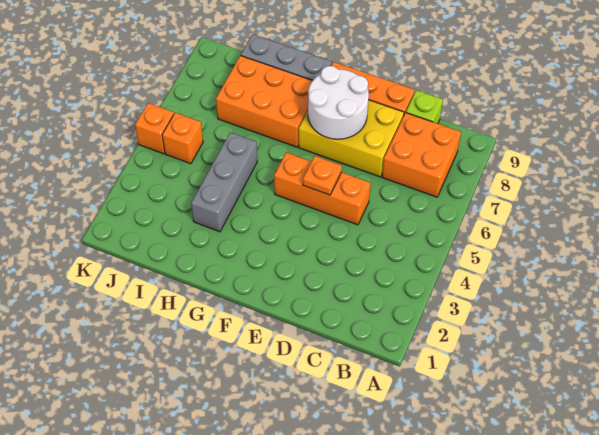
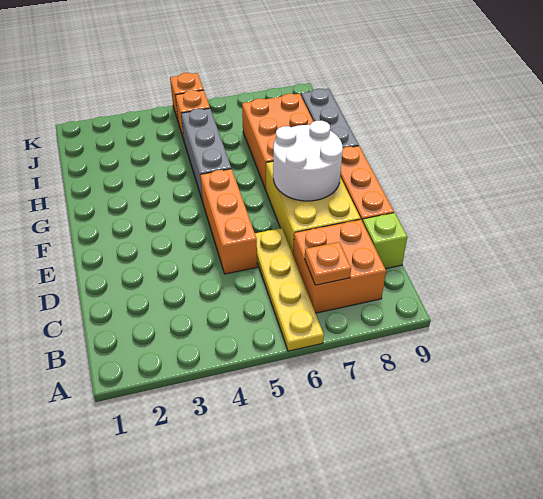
none -> yellow plate A6:D6 level 1
orange plate E5 level 2 -> orange plate B7 level 2
grey brick H3:H5 level 1 -> grey brick G5:I5 level 1

